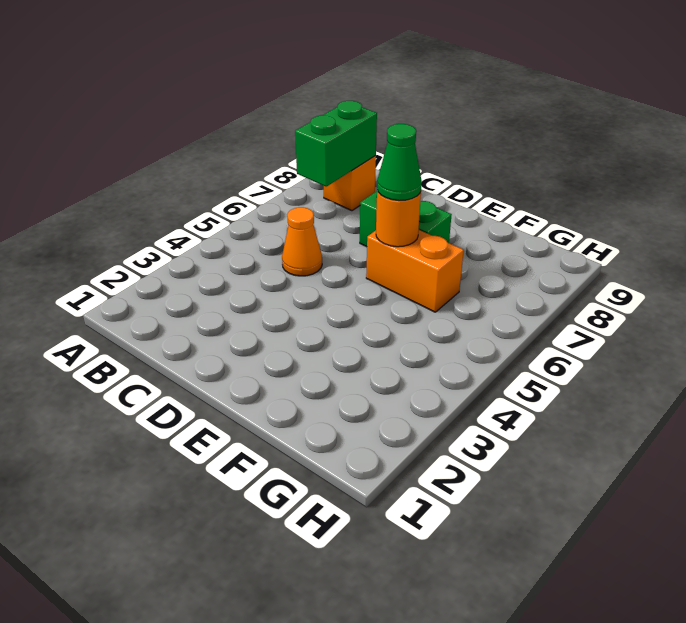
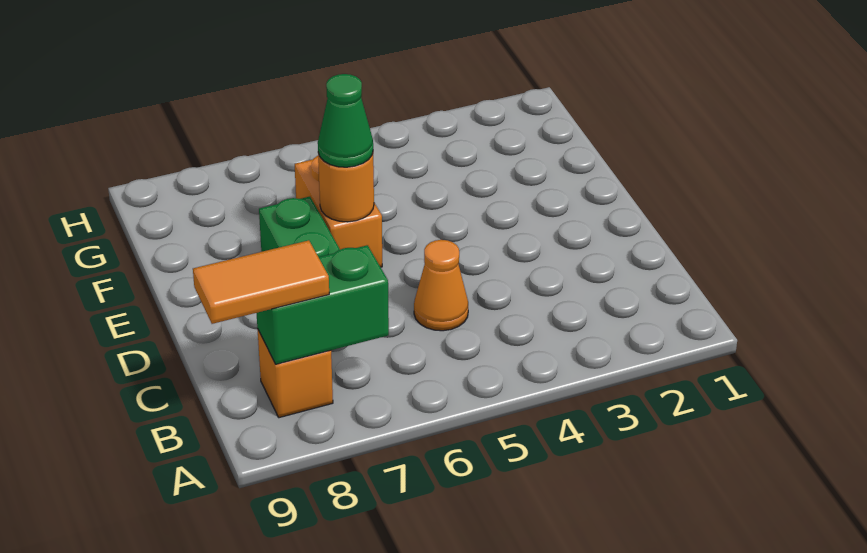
none -> orange tile B8:B9 level 3

